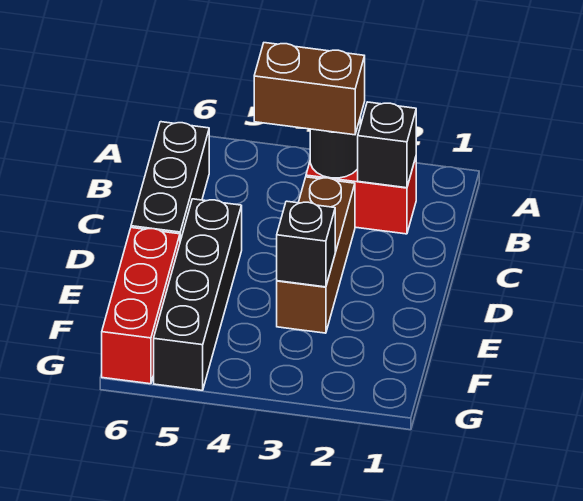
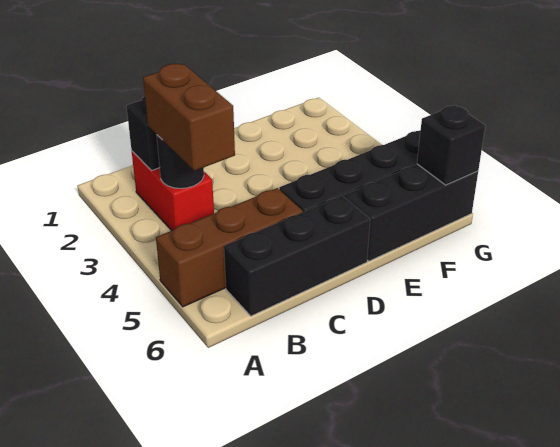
brown brick C3:E3 level 1 -> brown brick A5:C5 level 1
black brick E3 level 2 -> black brick G6 level 2
red brick E6:G6 level 1 -> black brick E6:G6 level 1

